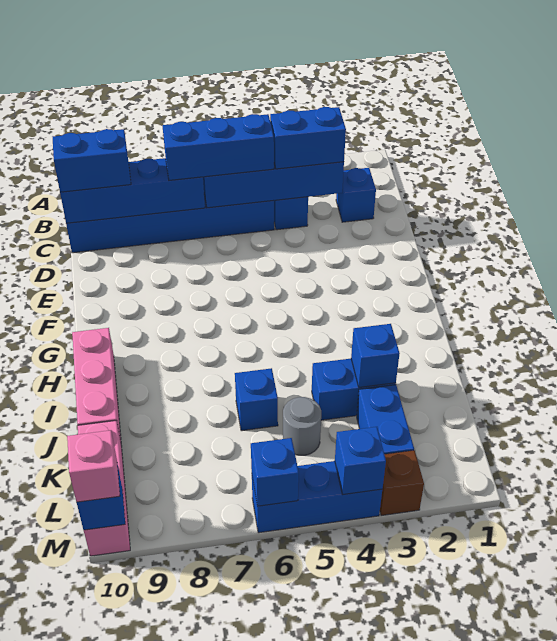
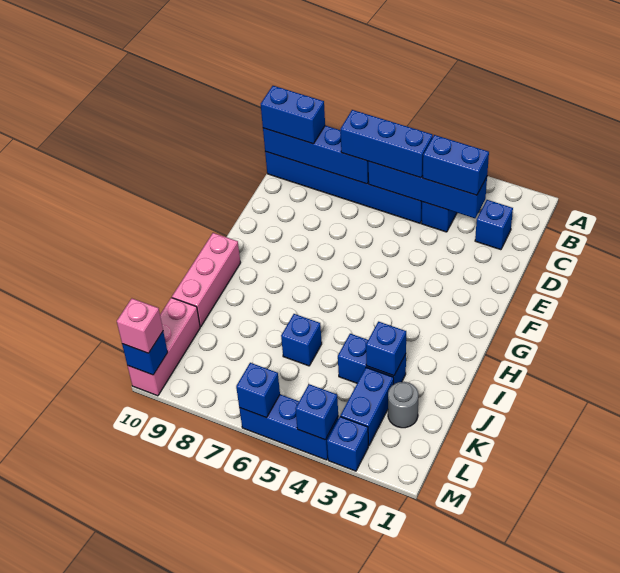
grey round brick K5 level 1 -> grey round brick K2 level 1
brown brick M3 level 1 -> blue brick M3 level 1

